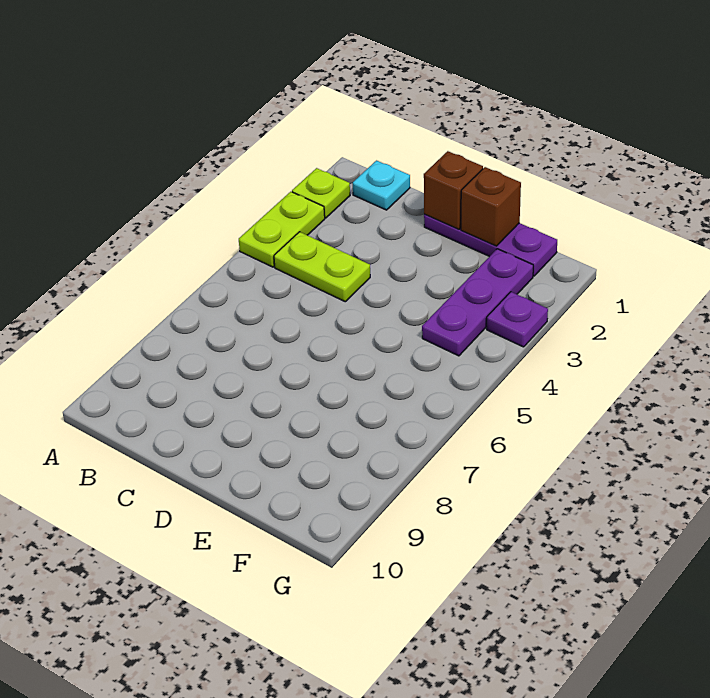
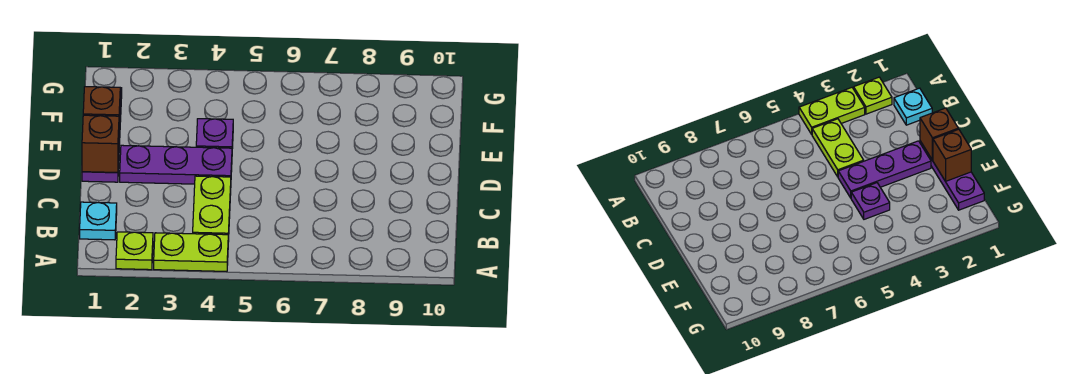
purple plate F2:F4 level 1 -> purple plate D2:D4 level 1
purple plate G3 level 1 -> purple plate E4 level 1

